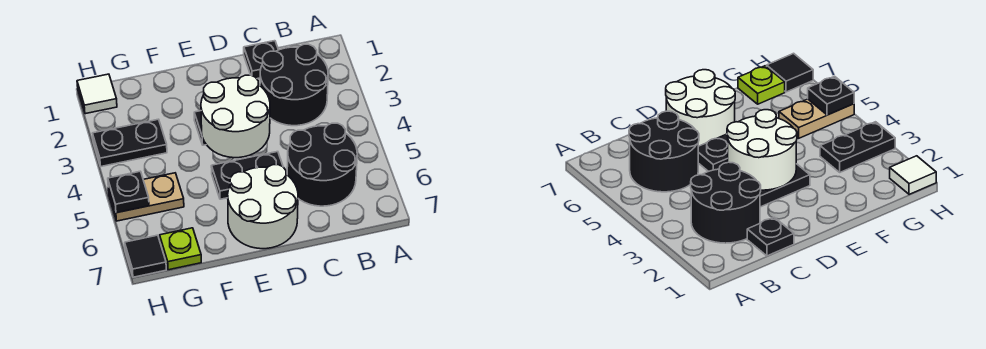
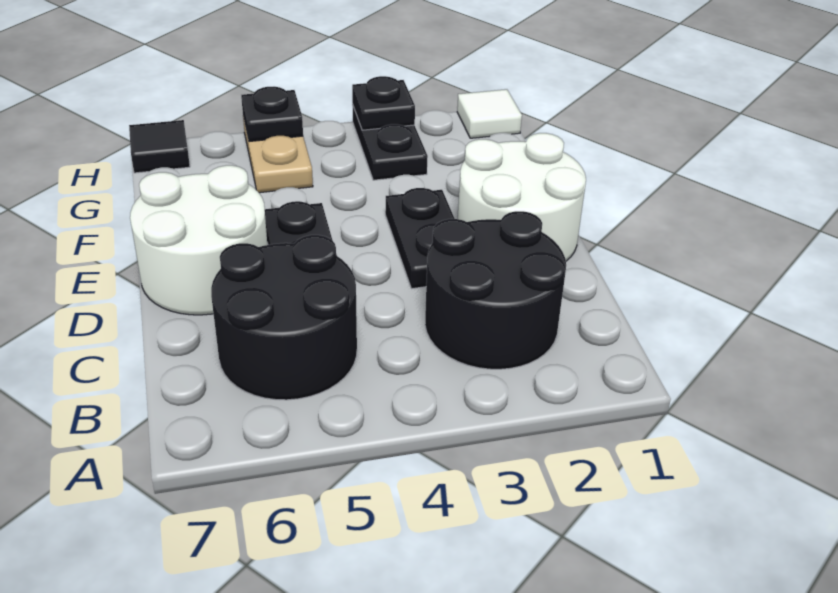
black plate C1 level 1 -> black plate H3 level 2
white round brick D3:E4 level 2 -> white round brick D1:E2 level 1
lime plate G7 level 1 -> none

